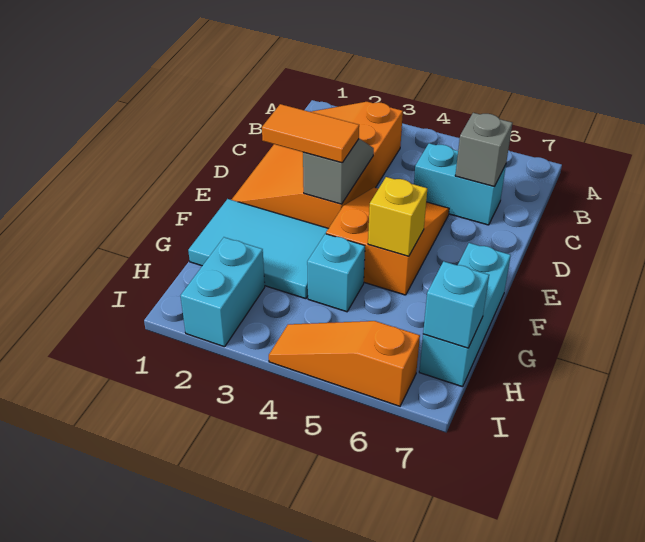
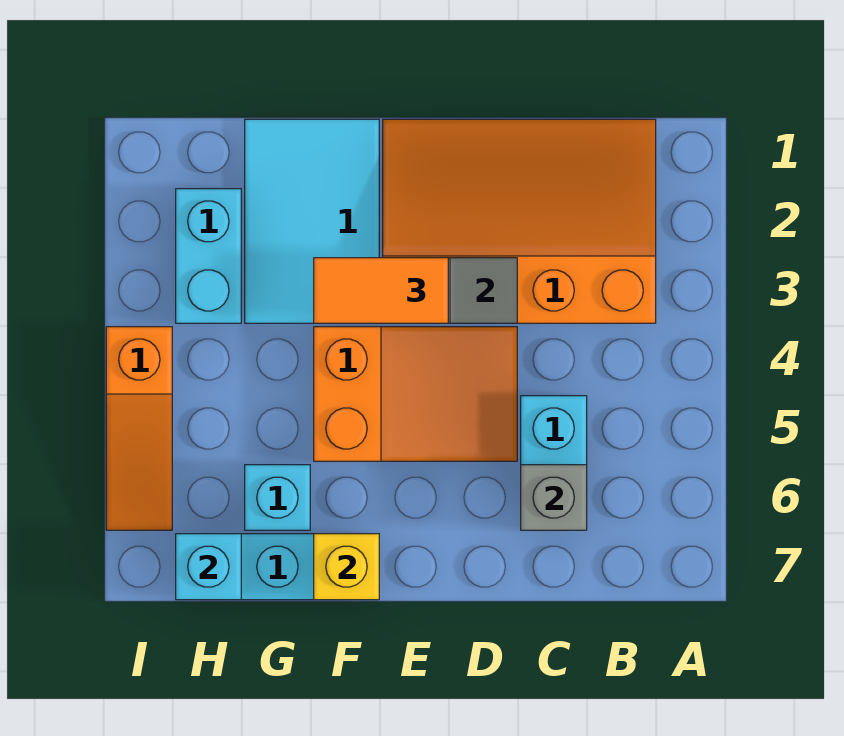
orange tile E2:E3 level 3 -> orange tile E3:F3 level 3
yellow brick F5 level 2 -> yellow brick F7 level 2
cyan brick G4 level 1 -> cyan brick G6 level 1
cyan brick H2:I2 level 1 -> cyan brick H2:H3 level 1
orange slope I4:I6 level 1 top 6 -> orange slope I4:I6 level 1 top 4

